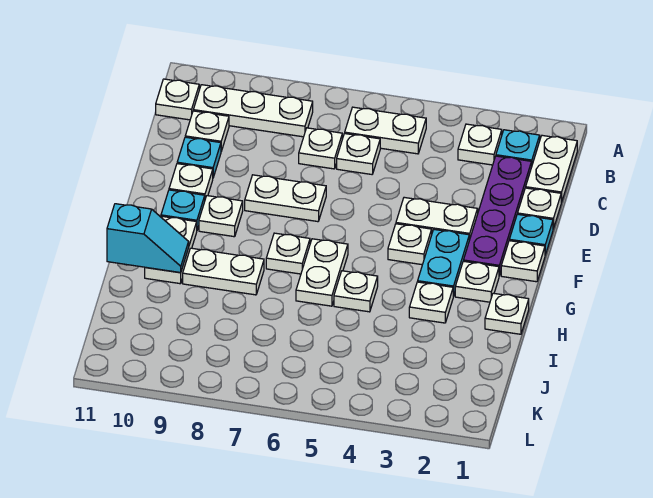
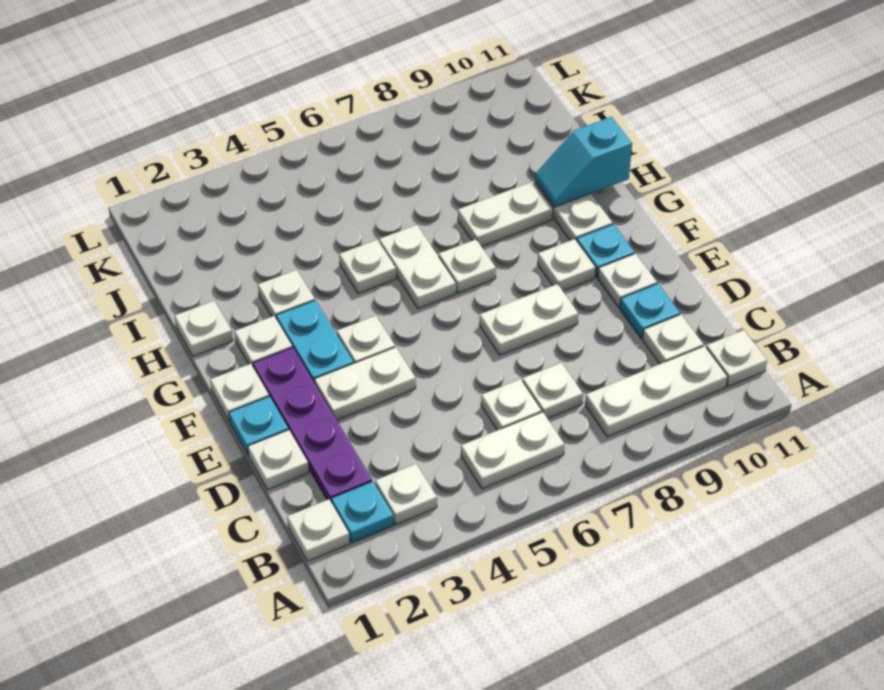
white plate B1:C1 level 1 -> white plate B1 level 1

